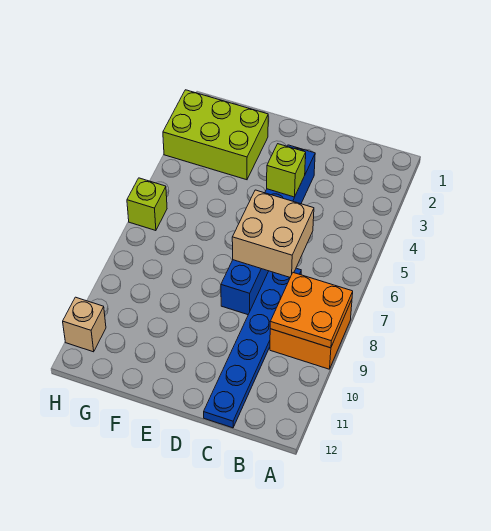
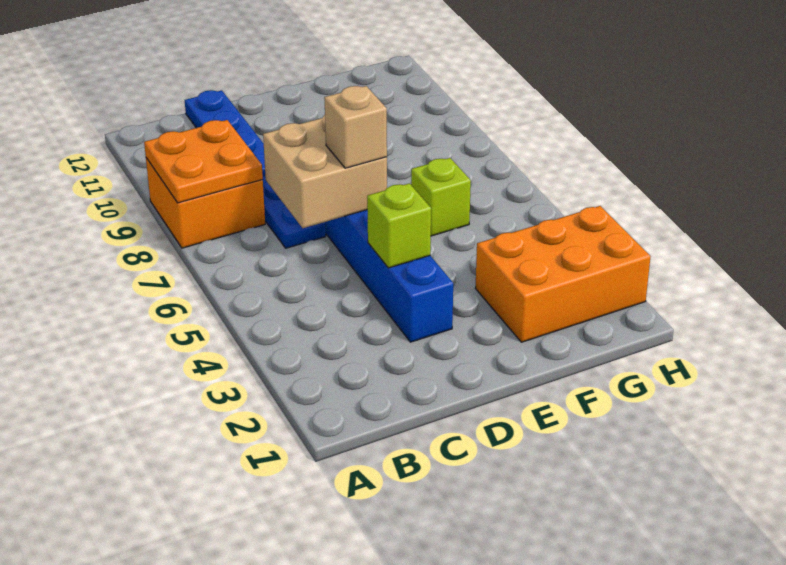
lime brick F2:H3 level 1 -> orange brick F2:H3 level 1
lime brick H6 level 1 -> lime brick F6 level 1
tan brick H11 level 1 -> tan brick D6 level 3

